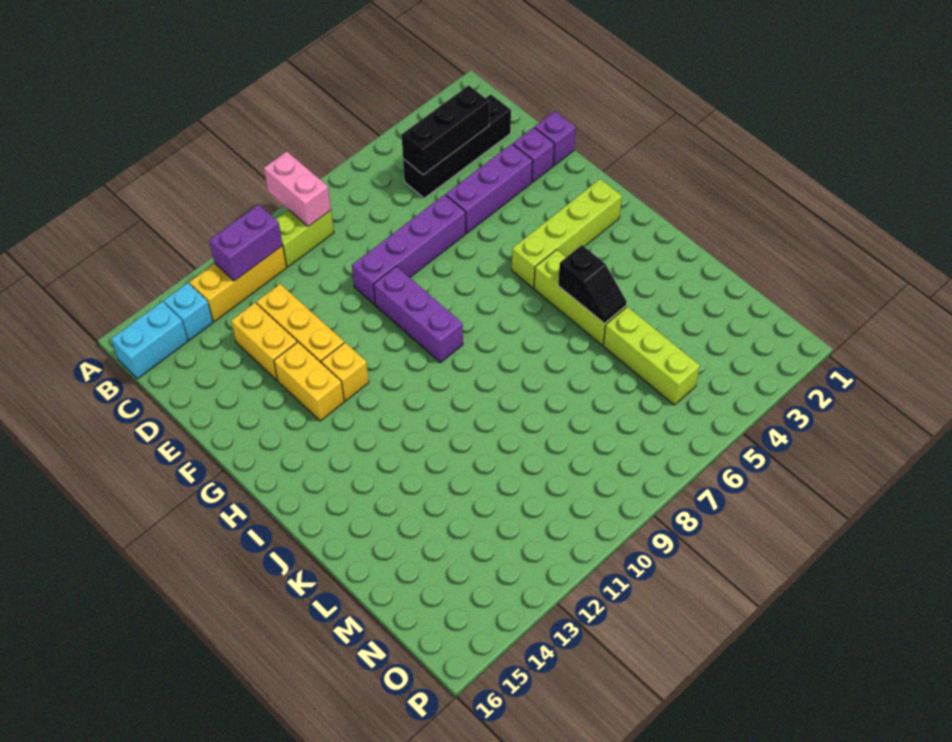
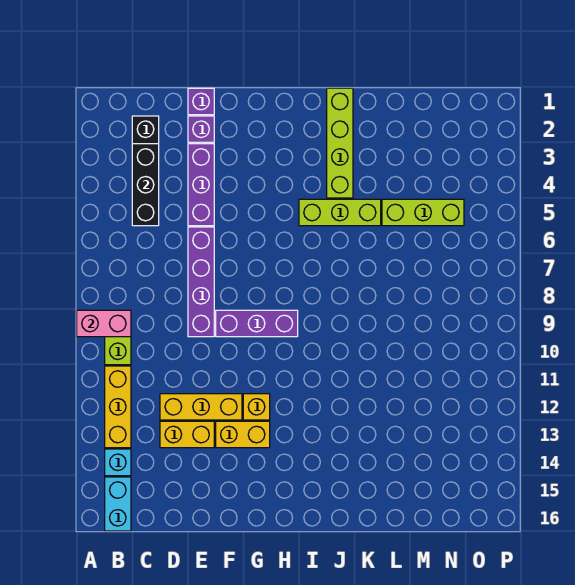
purple brick B11:B12 level 2 -> none
lime brick H2:H5 level 1 -> lime brick J1:J4 level 1
black slope J5:K5 level 2 top J -> none

